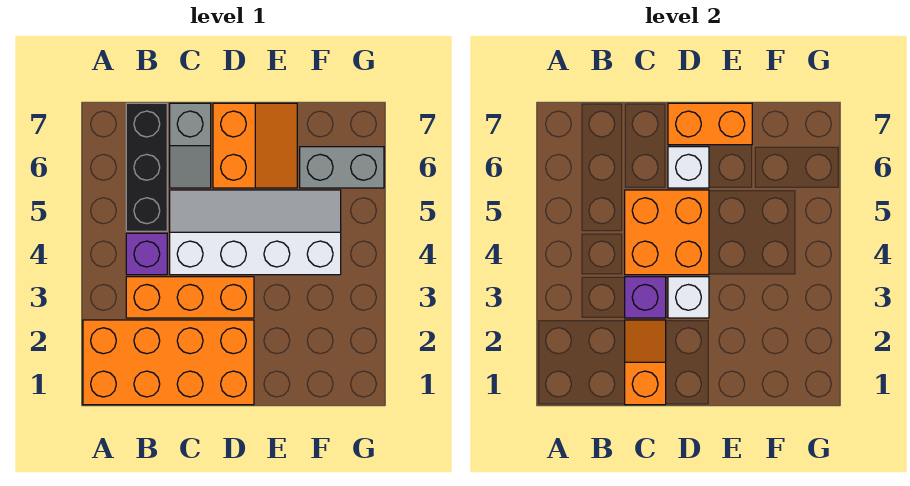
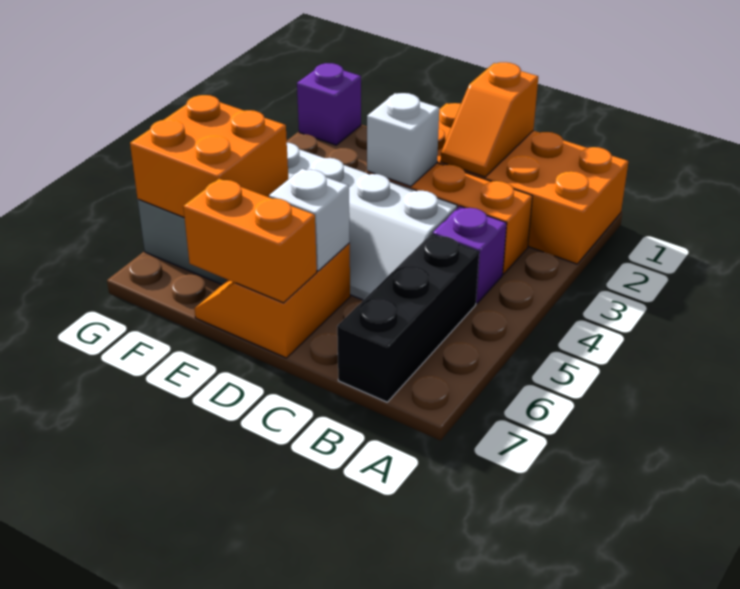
purple brick C3 level 2 -> purple brick G1 level 1
orange brick C4:D5 level 2 -> orange brick F5:G6 level 2
grey slope C6:C7 level 1 top 7 -> none

